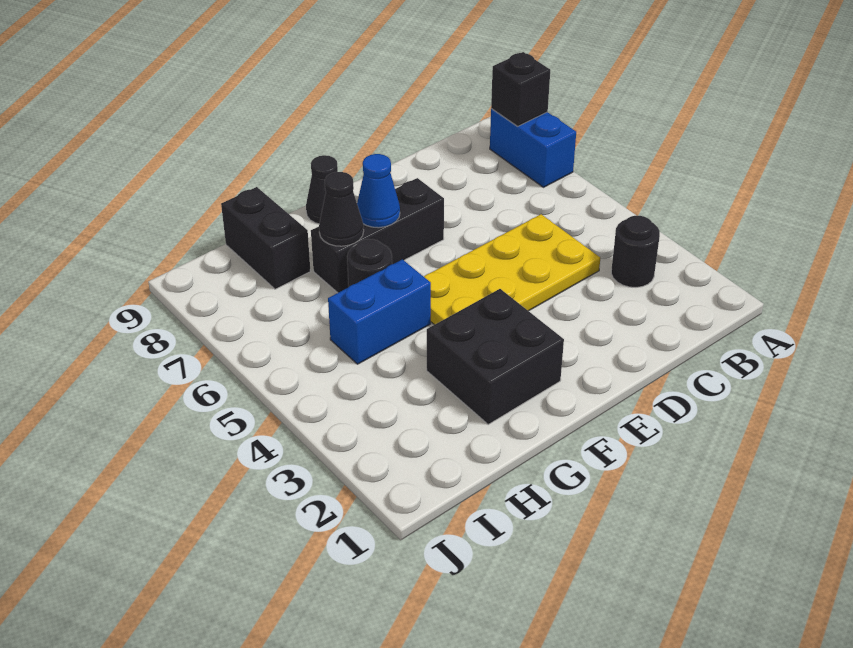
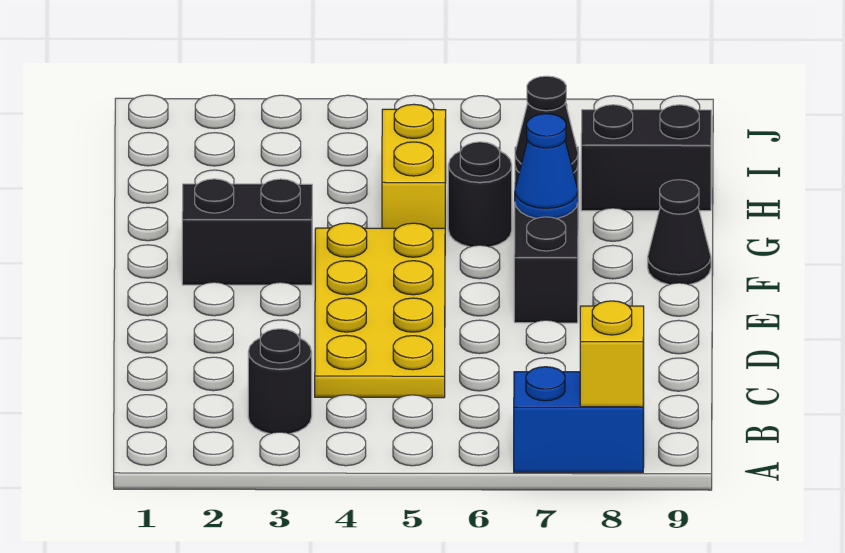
black brick A8 level 2 -> yellow brick A8 level 2
black brick F2:G3 level 1 -> black brick F2:F3 level 1
blue brick G5:H5 level 1 -> yellow brick G5:H5 level 1

